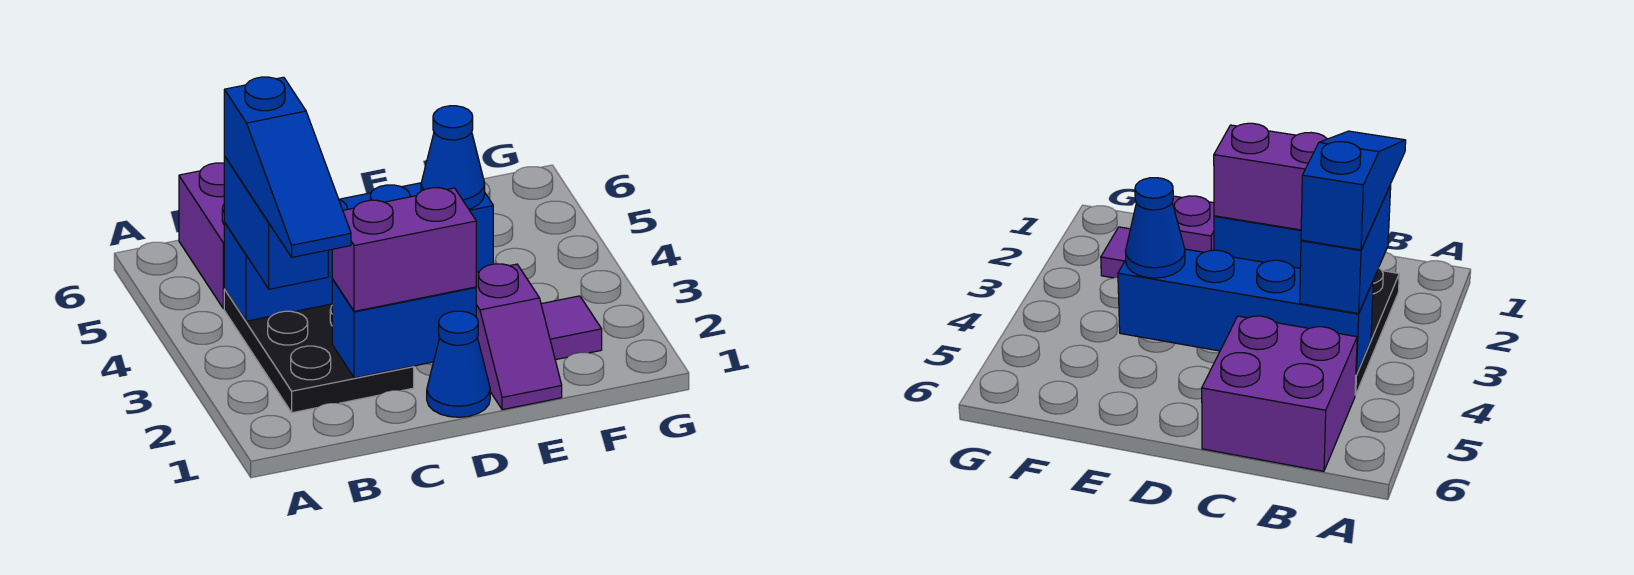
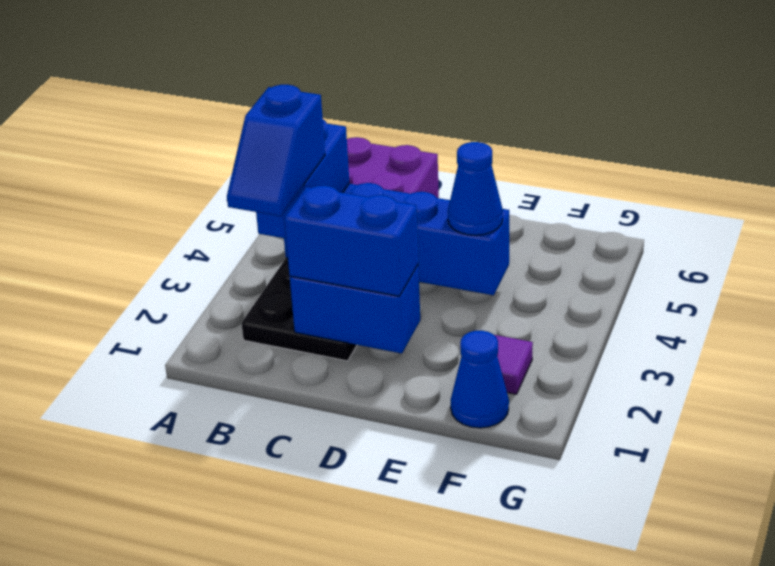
blue slope B2:B4 level 4 top 4 -> blue slope B2:B3 level 4 top 3
purple brick C2:D2 level 3 -> blue brick C2:D2 level 3
blue cone D1 level 1 -> blue cone F1 level 1
purple slope E1:E2 level 1 top 2 -> none

